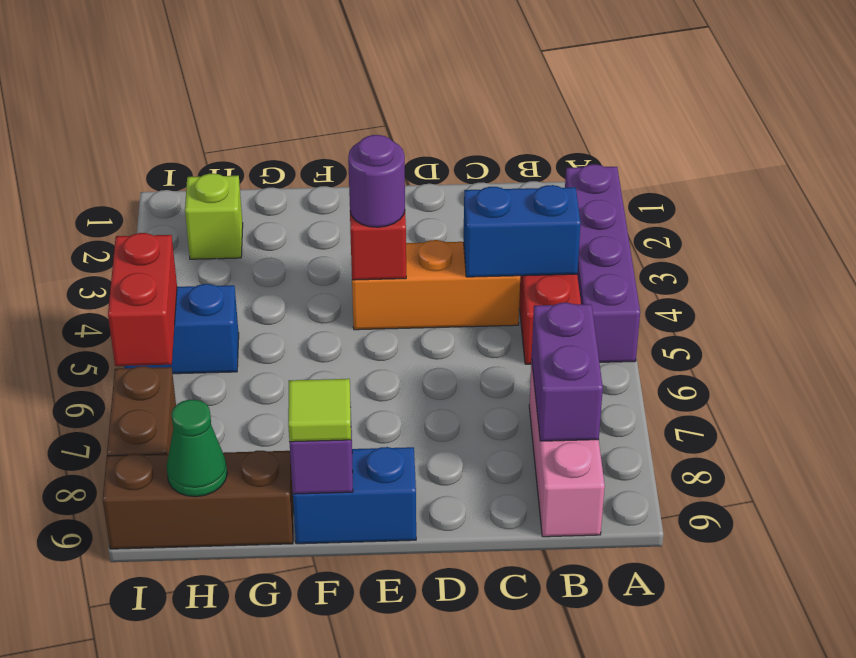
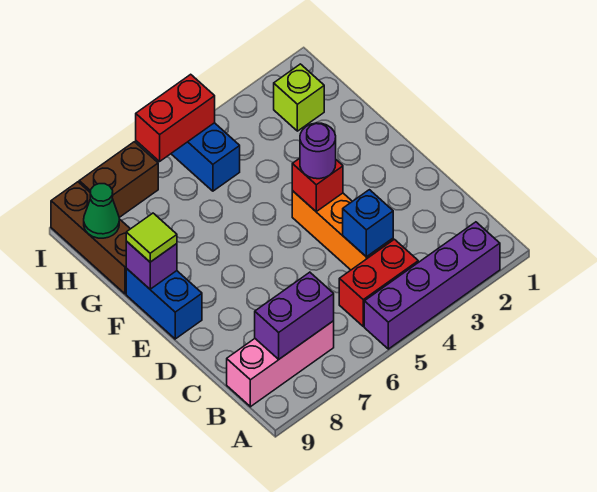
blue brick B4:C4 level 2 -> blue brick C4 level 2

